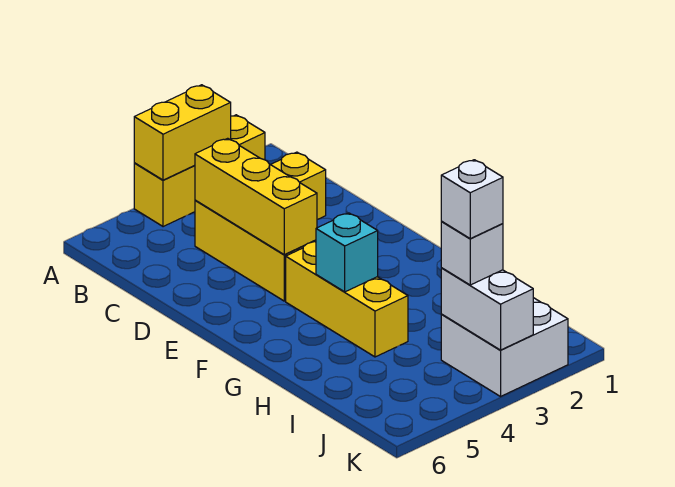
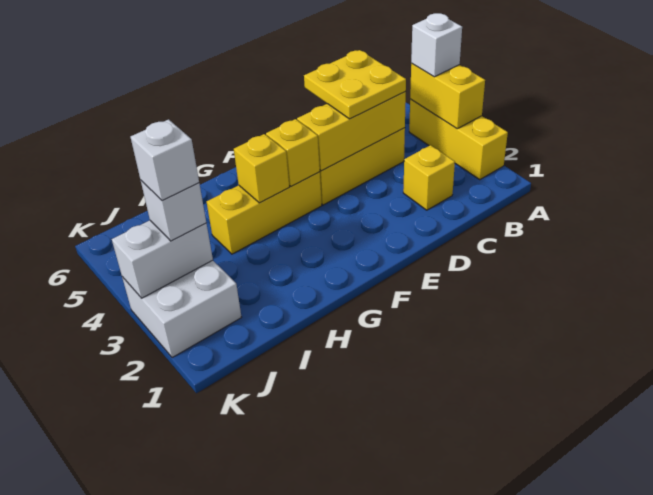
none -> white brick A4 level 3
none -> yellow plate C4:D5 level 3
none -> yellow brick F4 level 2
cyan brick G4 level 2 -> yellow brick G4 level 2

